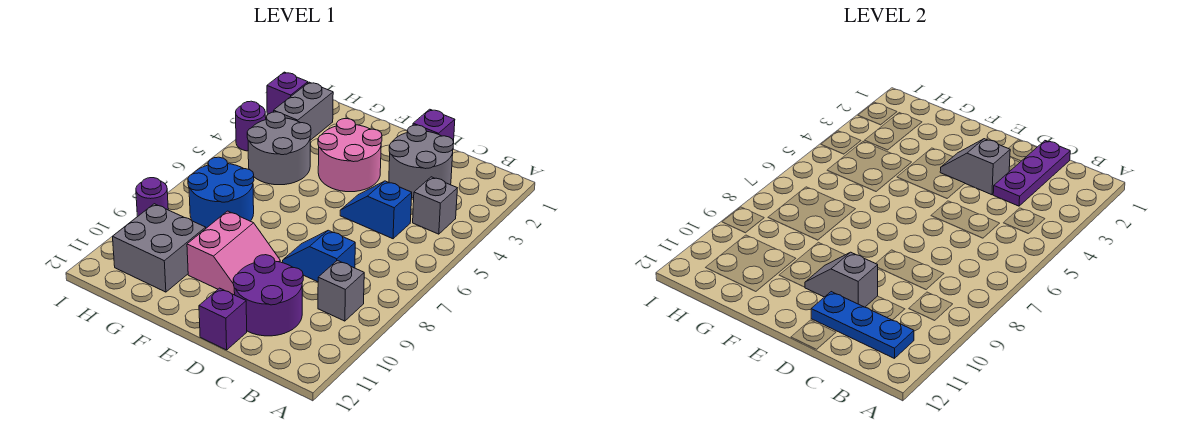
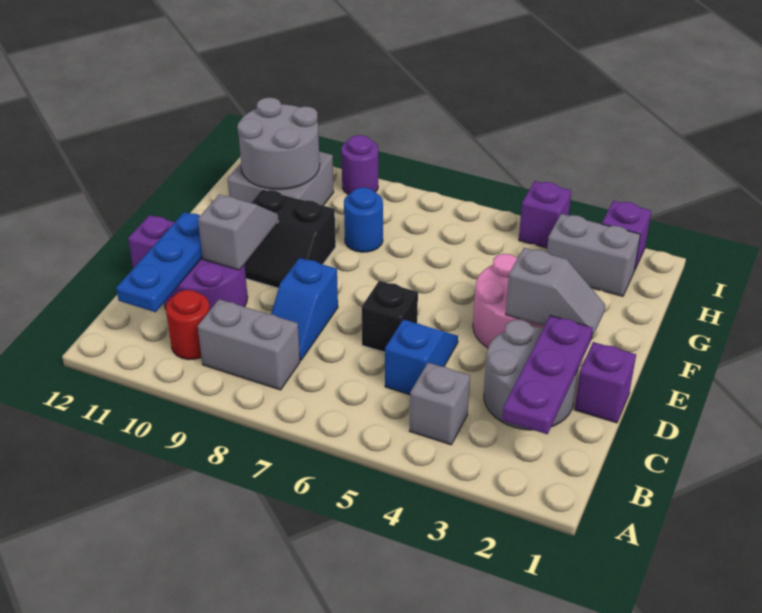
grey brick B9 level 1 -> grey brick B8:B9 level 1
none -> red round brick B10 level 1
purple plate C1:C3 level 2 -> purple plate B2:D2 level 2
blue slope C8:D8 level 1 top C -> blue slope C8:D8 level 1 top D
grey slope D3:E3 level 2 top D -> grey slope E2:E3 level 2 top 3
none -> black brick D6 level 1
pink slope E9:F10 level 1 top F -> black slope E9:F10 level 1 top F
grey round brick G4:H5 level 1 -> grey round brick G10:H11 level 2
blue round brick G7:H8 level 1 -> blue round brick G8 level 1
purple round brick I4 level 1 -> purple brick I4 level 1

